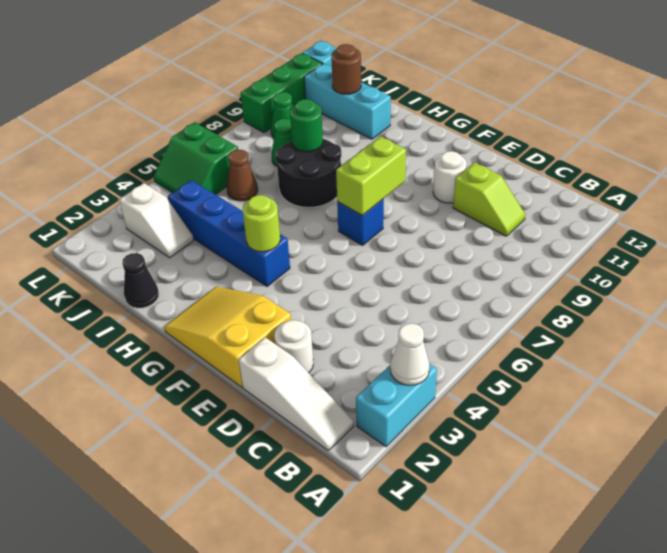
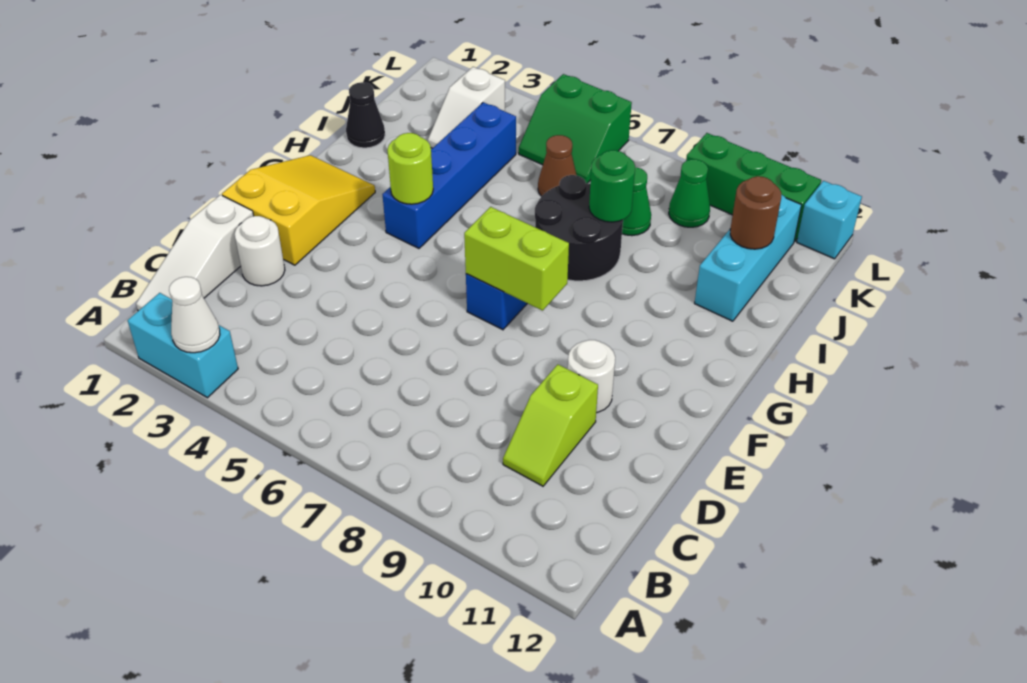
green slope K5:L6 level 1 top 6 -> green slope K5:L6 level 1 top L

